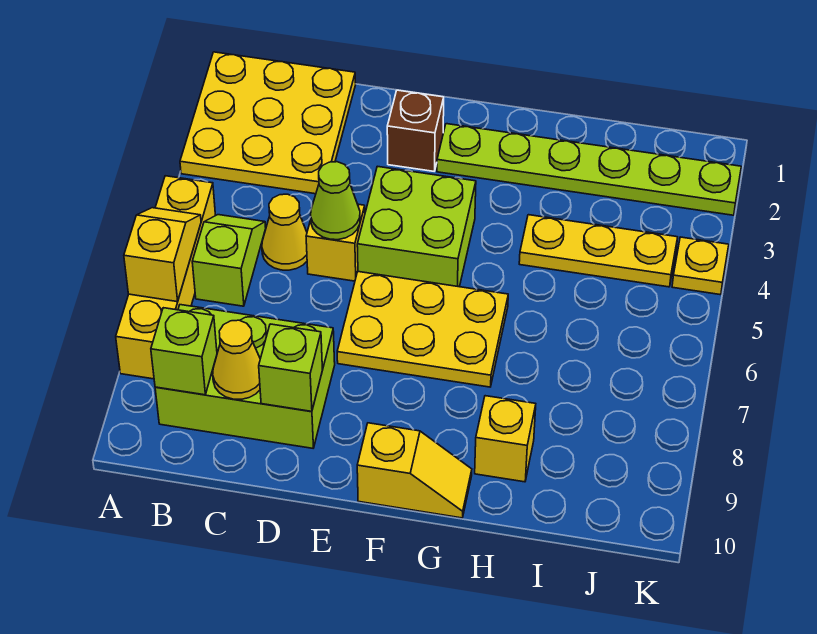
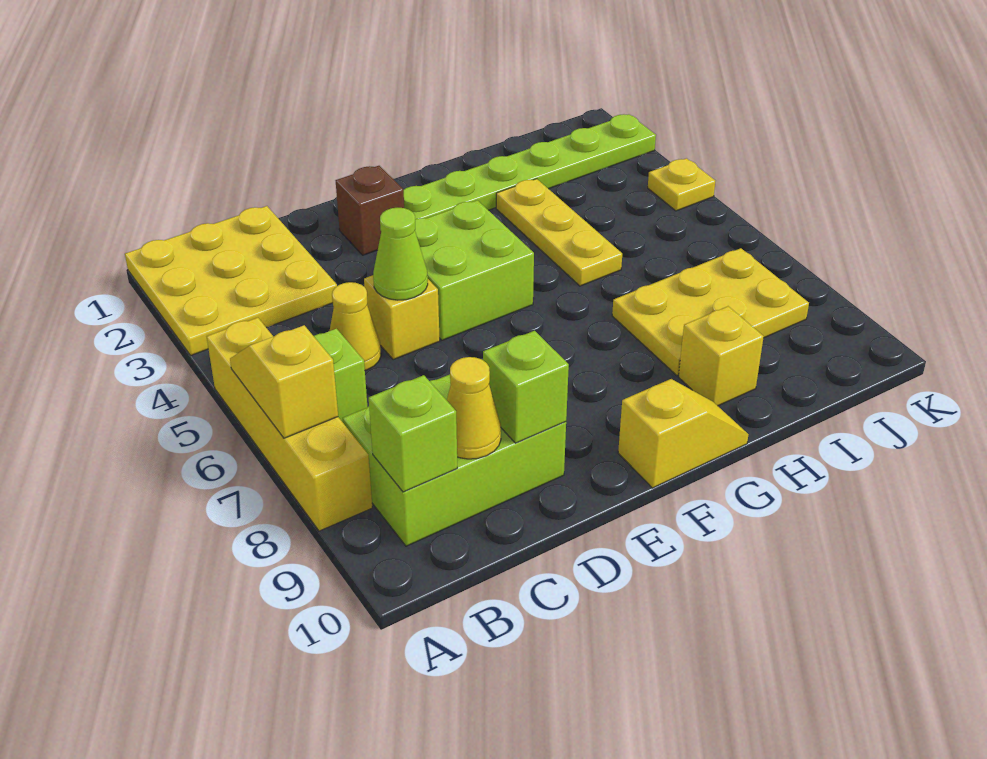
yellow plate E6:G7 level 1 -> yellow plate H7:J8 level 1
yellow plate H4:J4 level 1 -> yellow plate H3:H5 level 1

